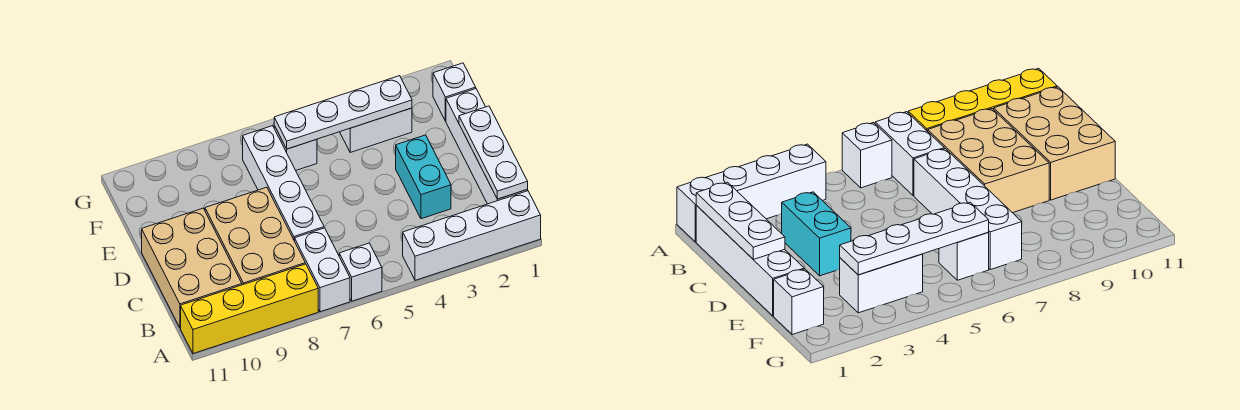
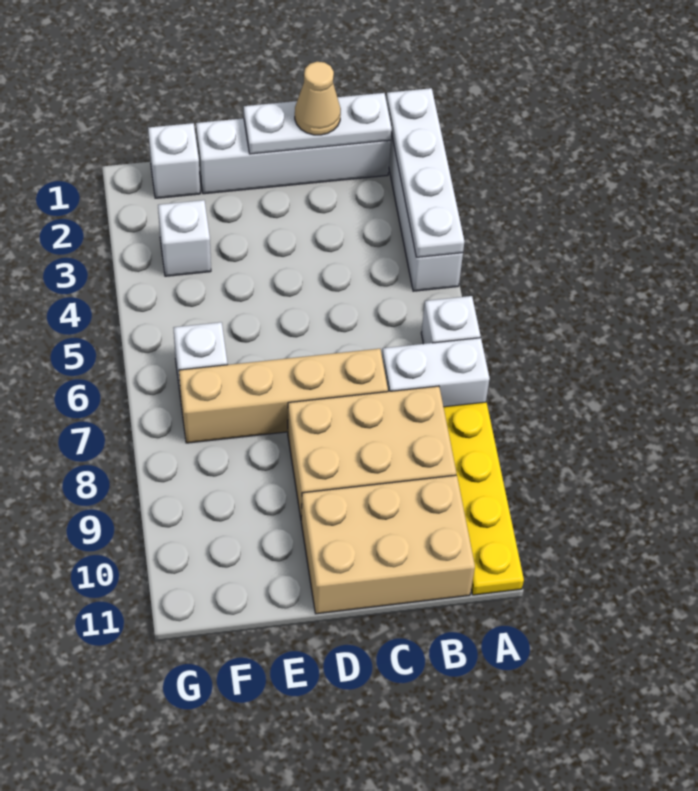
yellow brick A8:A11 level 1 -> yellow plate A8:A11 level 1
none -> tan cone C1 level 3
cyan brick C3:D3 level 1 -> none
white brick C7:F7 level 1 -> tan brick C7:F7 level 1
white brick F3:F4 level 1 -> white brick F3 level 1
white plate F3:F6 level 2 -> white plate A1:A4 level 2

